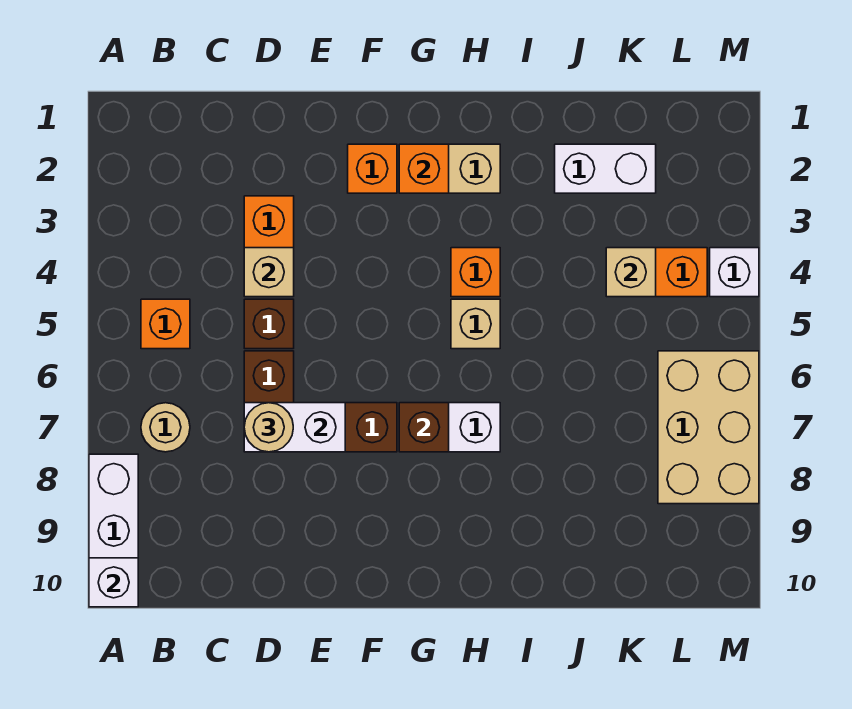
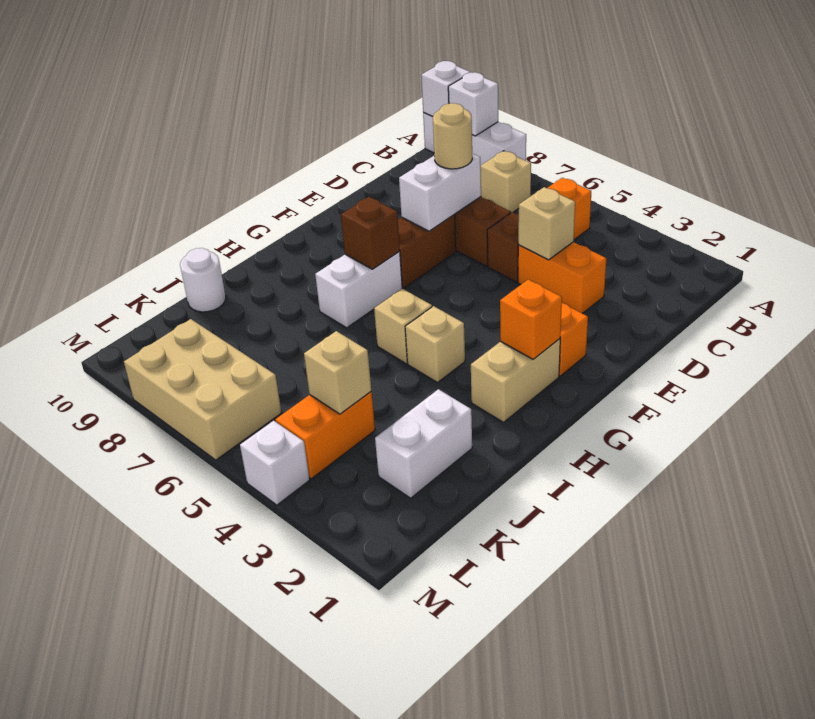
none -> white brick A9 level 2
tan round brick B7 level 1 -> tan brick B7 level 1
orange brick H4 level 1 -> tan brick H4 level 1
none -> white round brick J10 level 1

